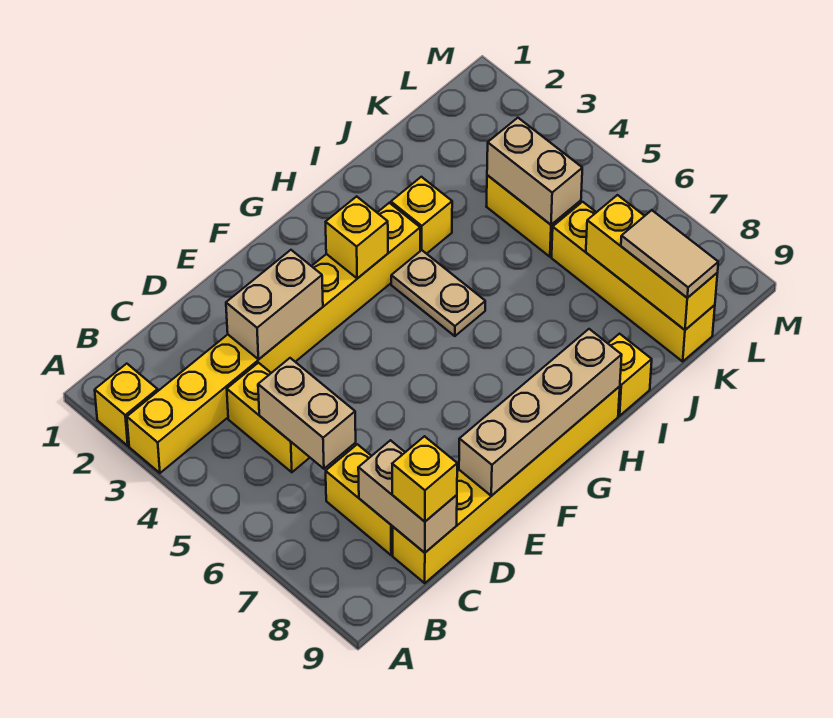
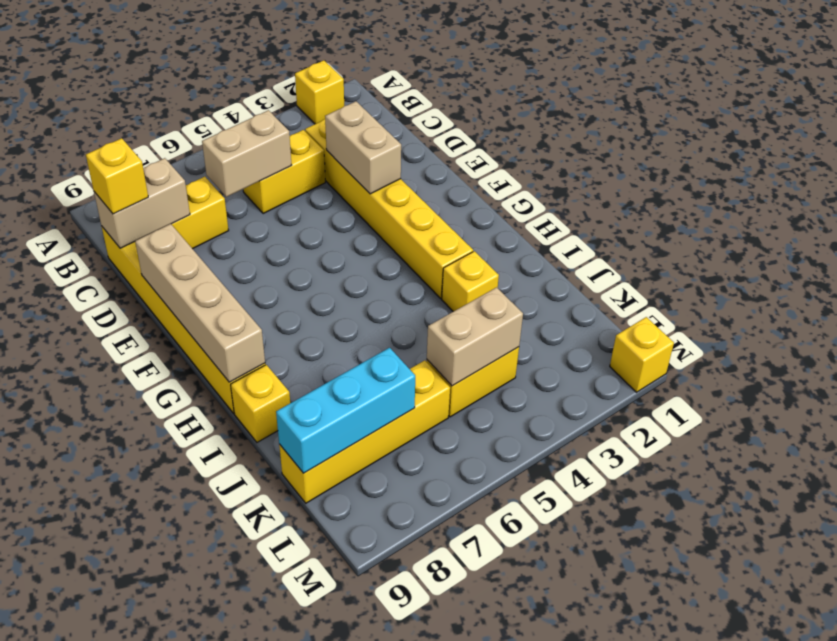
yellow brick A3:H3 level 1 -> yellow brick C3:H3 level 1
yellow brick G3 level 2 -> yellow brick M1 level 1
tan plate H4:H5 level 1 -> none
yellow brick K7:K9 level 2 -> cyan brick K7:K9 level 2
tan tile K8:K9 level 3 -> none

